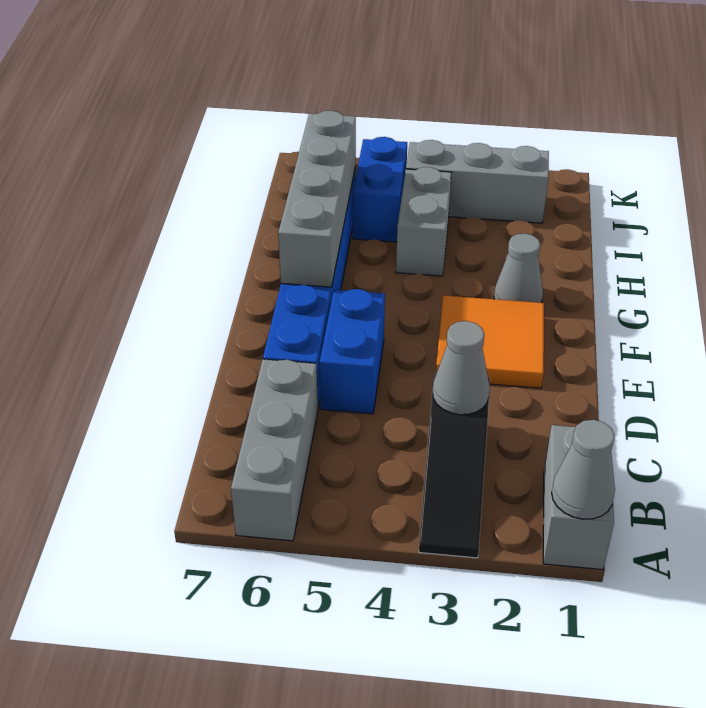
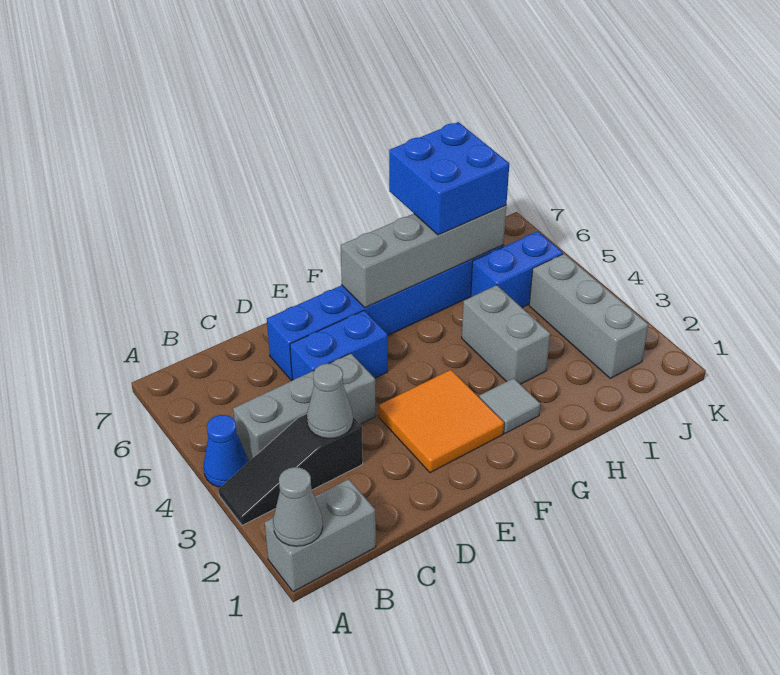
none -> blue cone A4 level 1
grey brick A6:C6 level 1 -> grey brick B4:D4 level 1
grey cone G2 level 1 -> grey tile G2 level 1
grey brick H4:I4 level 1 -> grey brick H3:H4 level 1
none -> blue brick H6:I7 level 3

